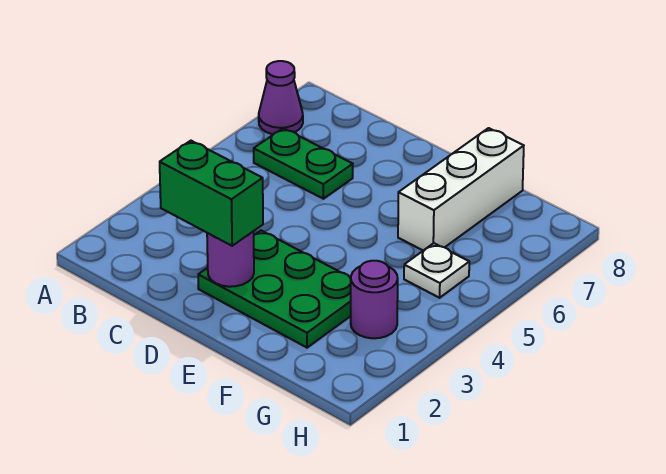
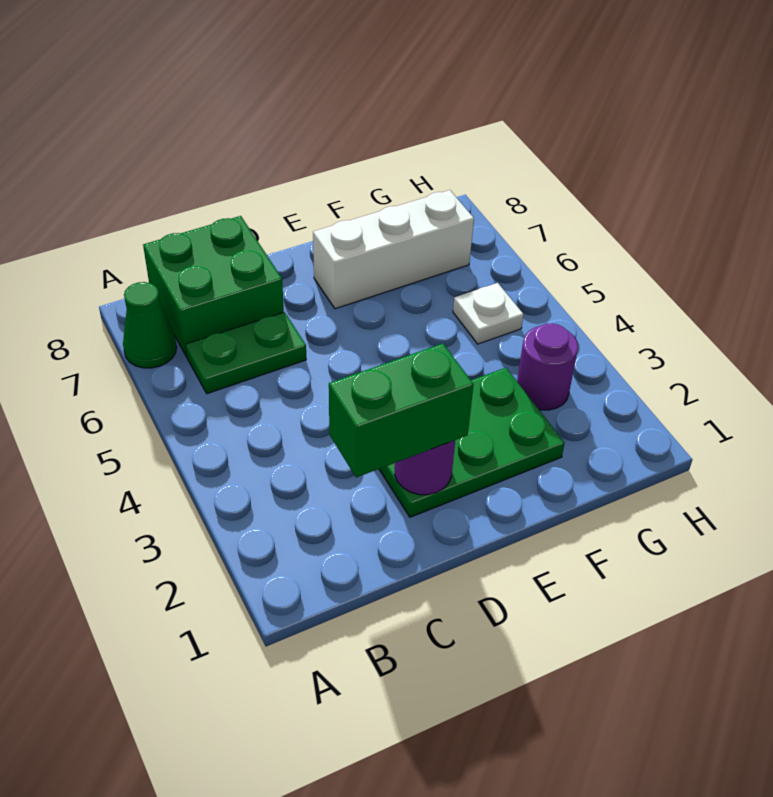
purple cone A7 level 1 -> green cone A7 level 1
none -> green brick B7:C8 level 1
white brick F6:F8 level 1 -> white brick E7:G7 level 1

